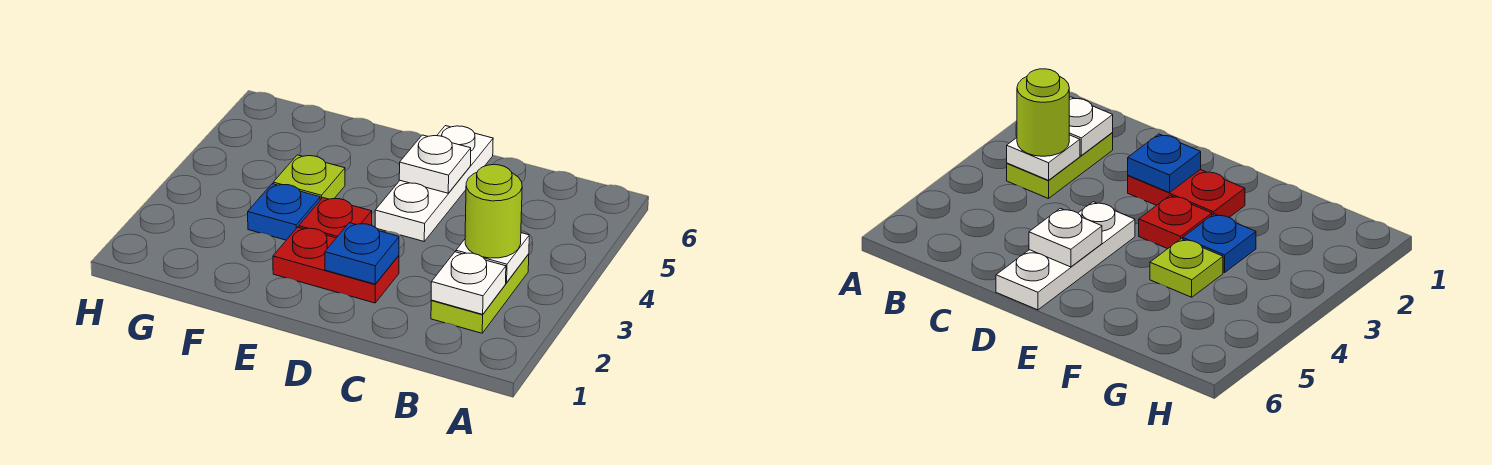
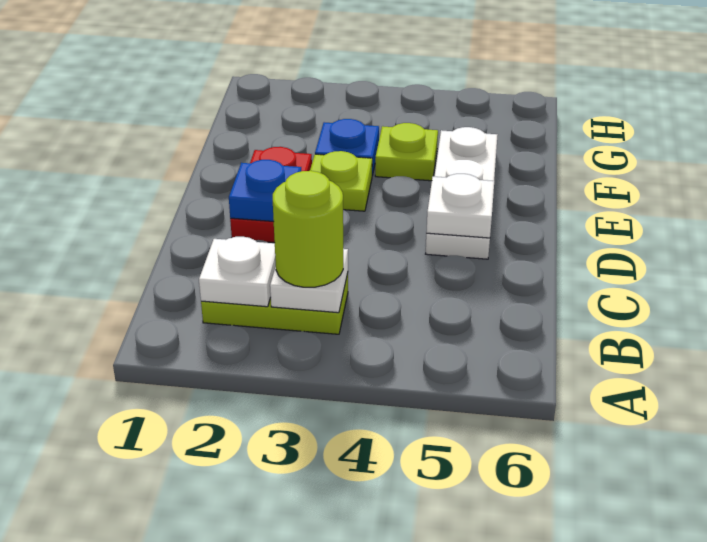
white plate D4:D6 level 1 -> white plate D5:F5 level 1
red plate E3 level 1 -> lime plate E3 level 1

